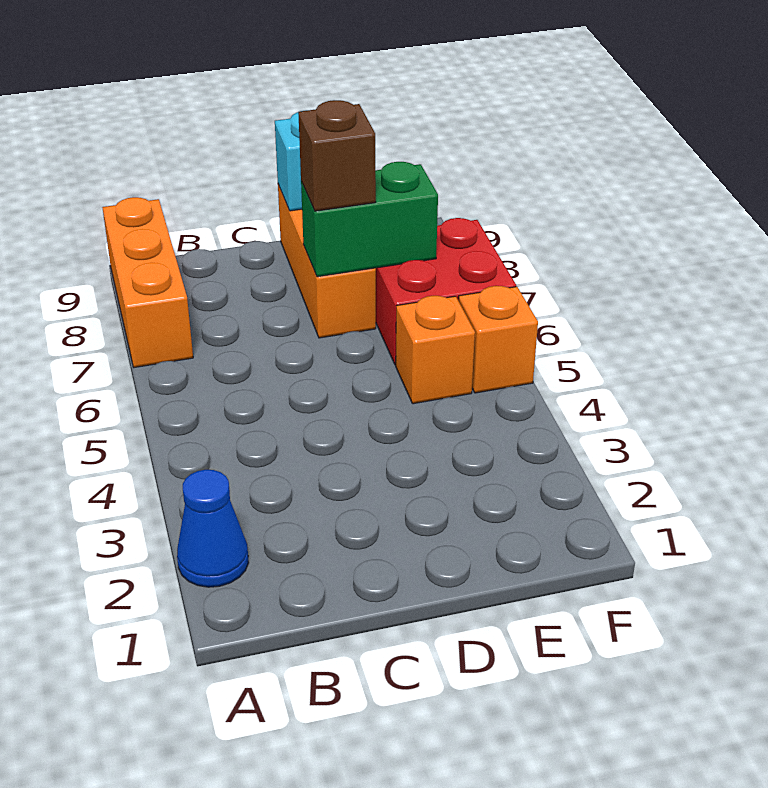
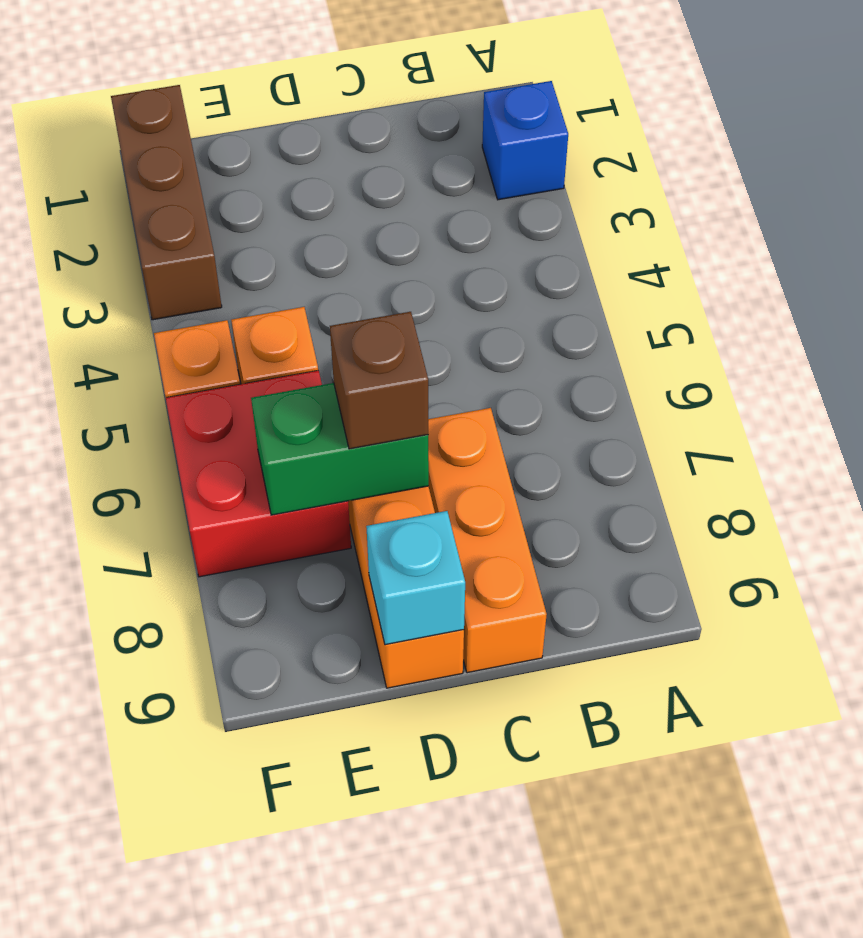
blue cone A2 level 1 -> blue brick A2 level 1
orange brick A7:A9 level 1 -> orange brick C7:C9 level 1
none -> brown brick F1:F3 level 1

